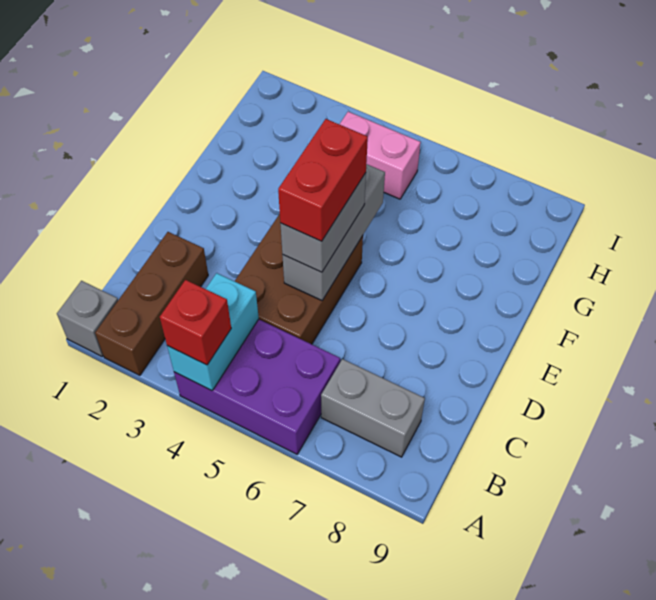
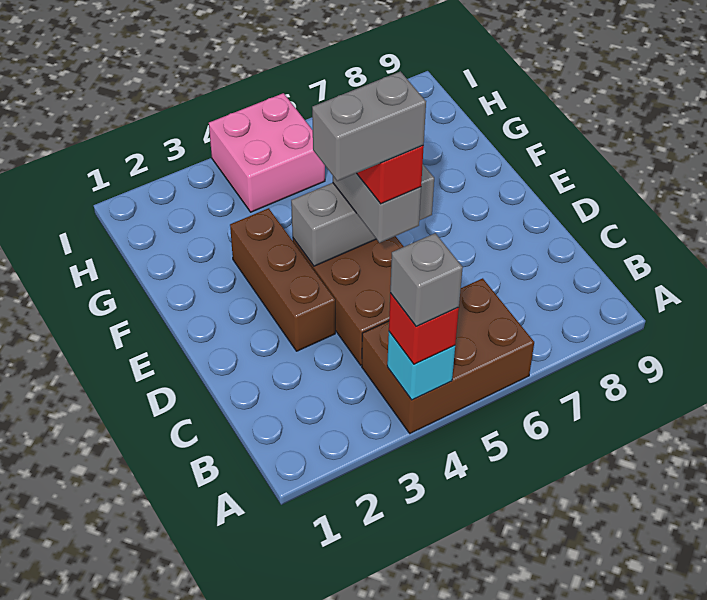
grey brick A1 level 1 -> grey brick A4 level 4
brown brick A2:C2 level 1 -> brown brick D3:F3 level 1
purple brick A4:B6 level 1 -> brown brick A4:B6 level 1
cyan brick A4:B4 level 2 -> cyan brick A4 level 2
grey brick B7:B8 level 1 -> grey brick D4:D5 level 5
grey brick D5:F5 level 2 -> grey brick E4:E6 level 2
pink brick H4:H5 level 1 -> pink brick H4:I5 level 1

